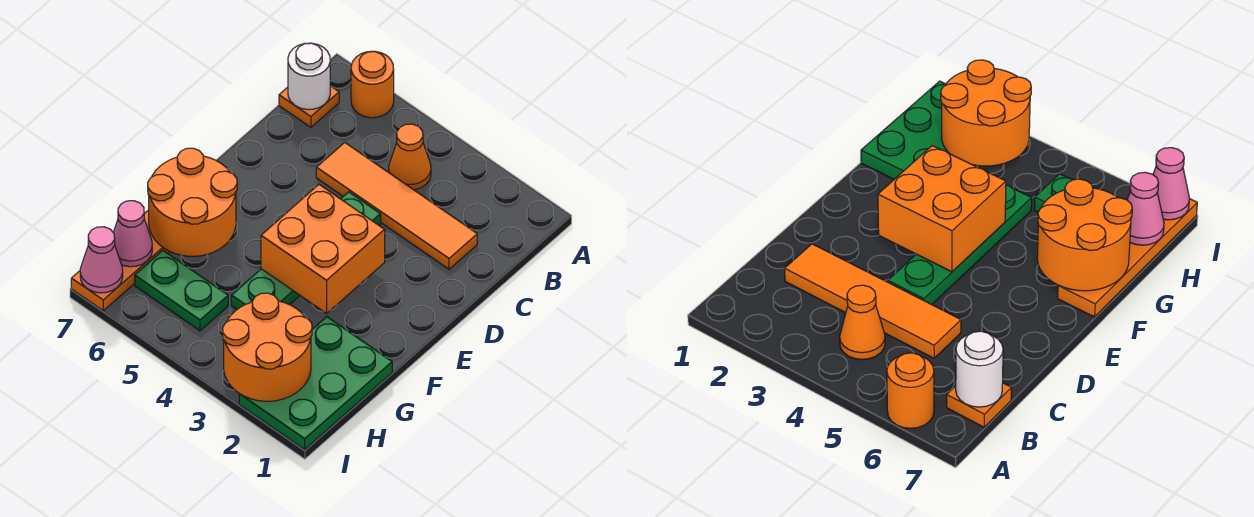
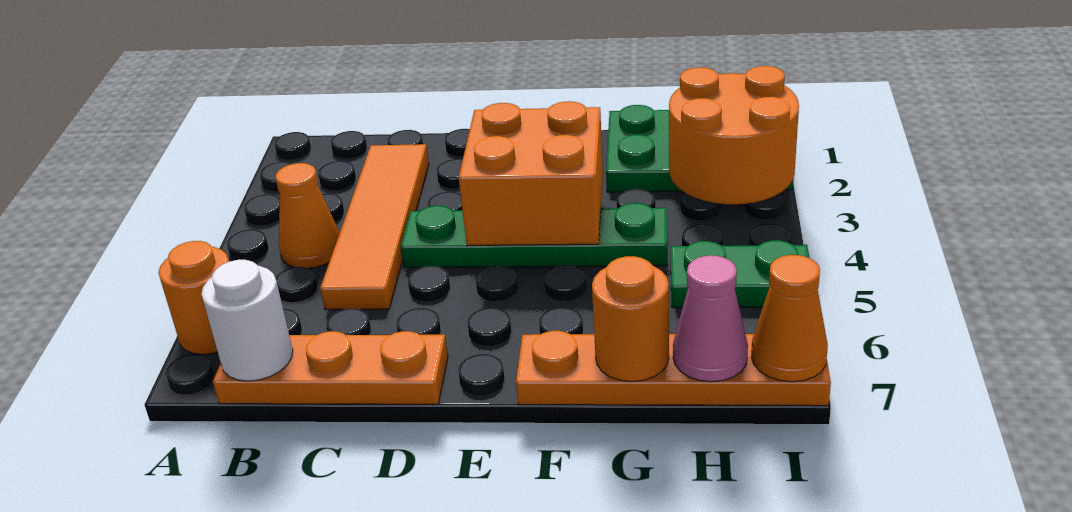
orange plate B7 level 1 -> orange plate B7:D7 level 1
orange round brick F6:G7 level 2 -> orange round brick G7 level 2
green plate H5:H6 level 1 -> green plate H5:I5 level 1
pink cone I7 level 2 -> orange cone I7 level 2

